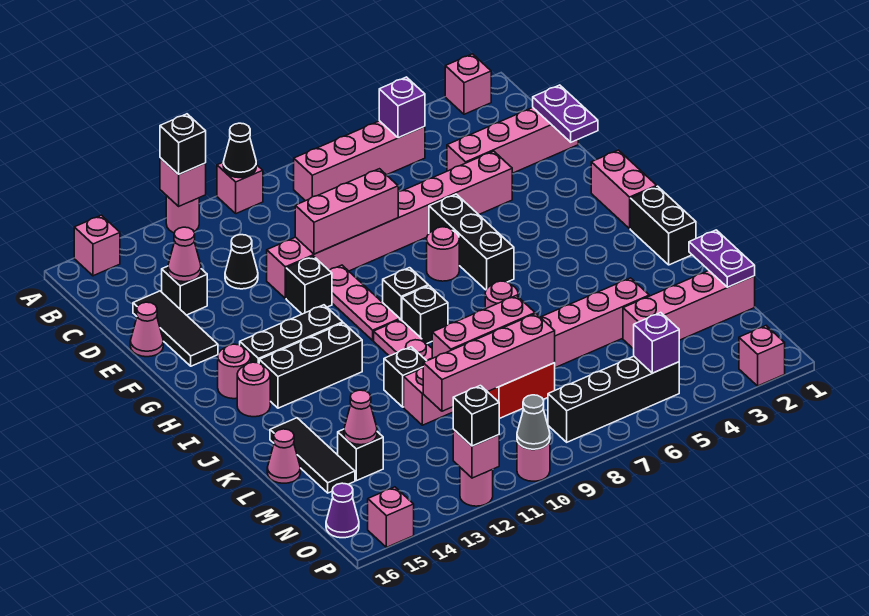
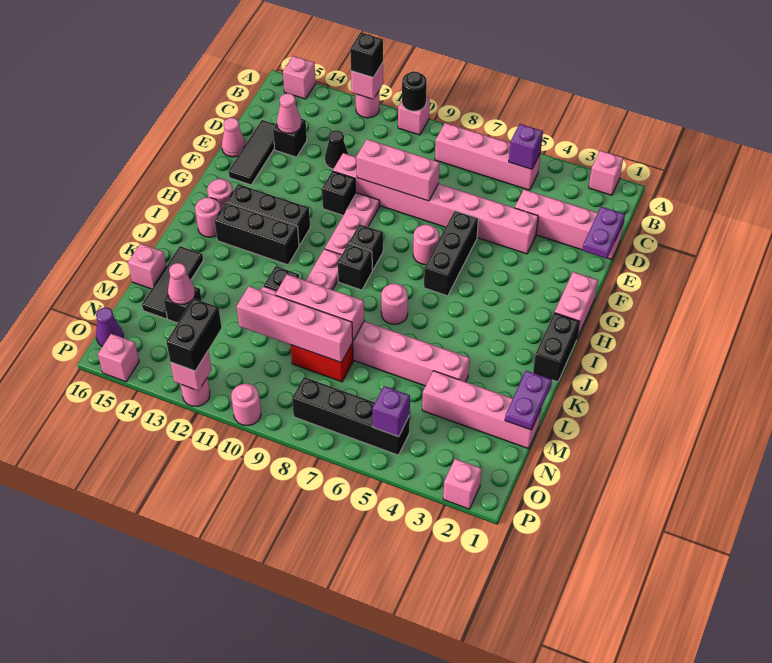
black cone A10 level 2 -> black round brick A10 level 2
pink cone L16 level 1 -> pink brick L16 level 1
grey cone P10 level 2 -> none
black brick P12 level 3 -> black brick O12:P12 level 3

